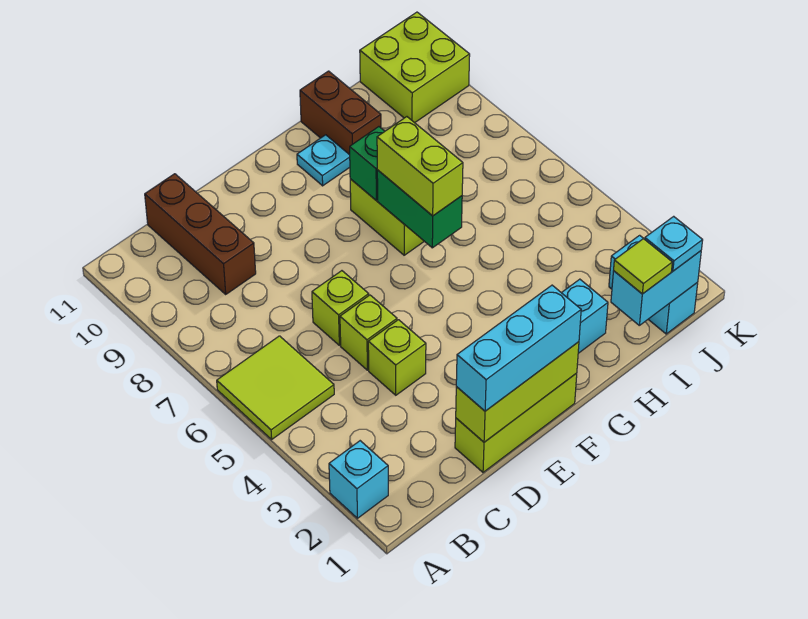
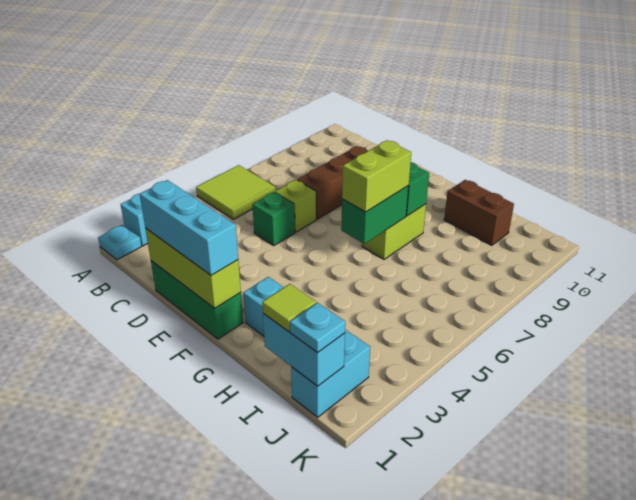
brown brick C9:C11 level 1 -> brown brick D7:D9 level 1
lime brick D1:F1 level 1 -> green brick D1:F1 level 1
lime brick D4 level 1 -> none
lime brick D5 level 1 -> green brick D5 level 1
cyan plate G10 level 1 -> cyan plate A1 level 1
brown brick H10:H11 level 1 -> brown brick H10:I10 level 1
lime brick J10:K11 level 1 -> none

